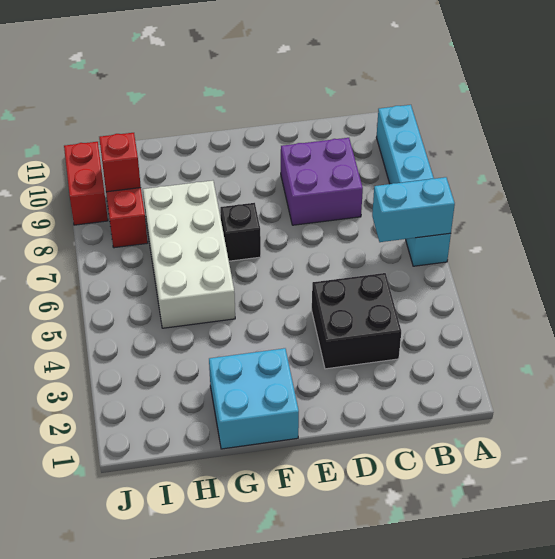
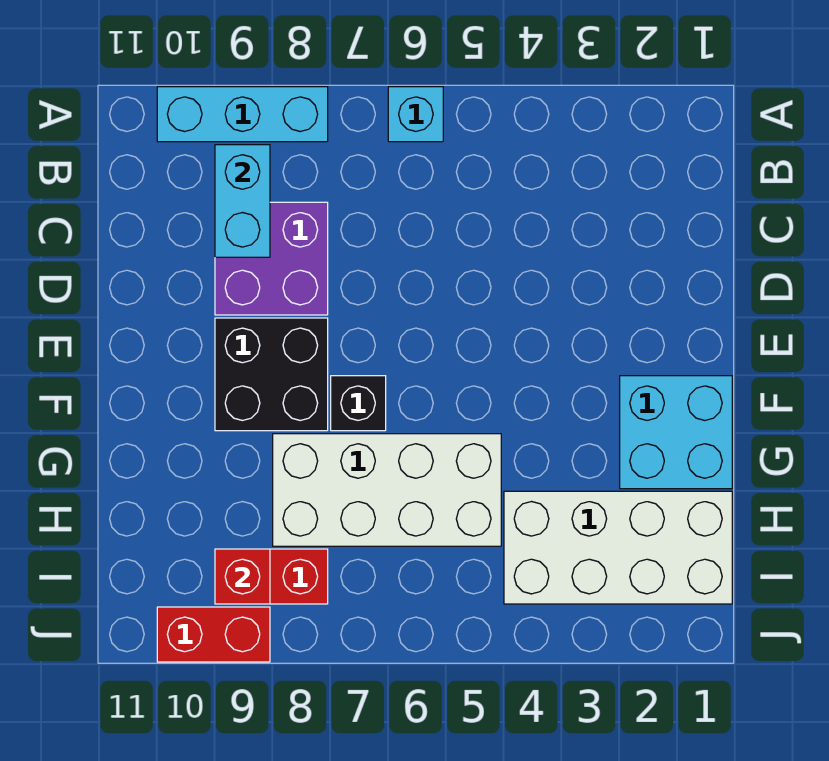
cyan brick A6:B6 level 2 -> cyan brick B9:C9 level 2
black brick C3:D4 level 1 -> black brick E8:F9 level 1
none -> white brick H1:I4 level 1

